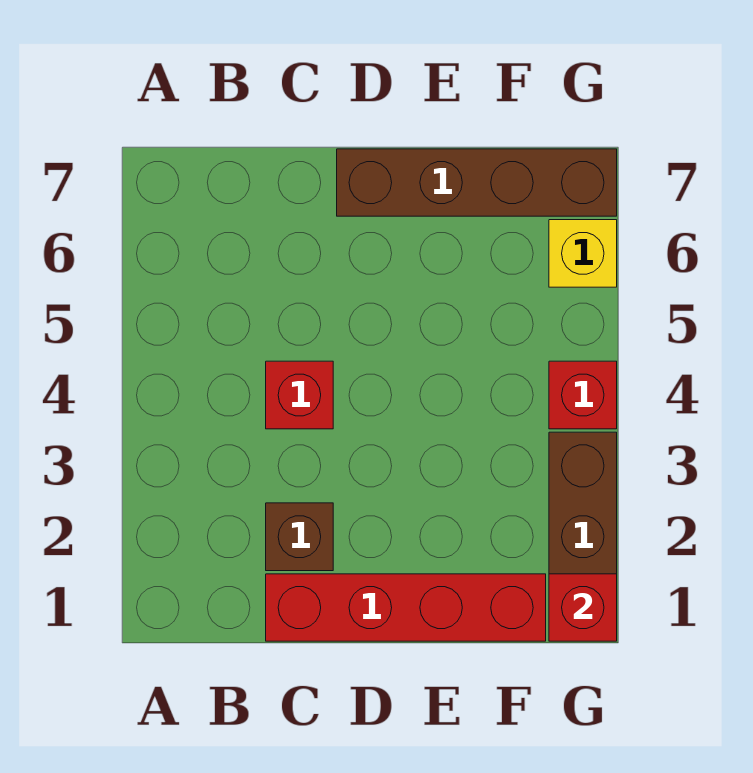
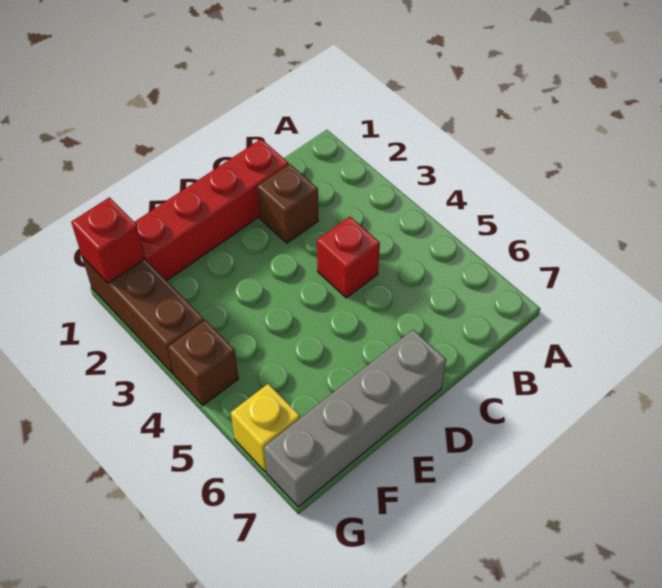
brown brick D7:G7 level 1 -> grey brick D7:G7 level 1
red brick G4 level 1 -> brown brick G4 level 1

